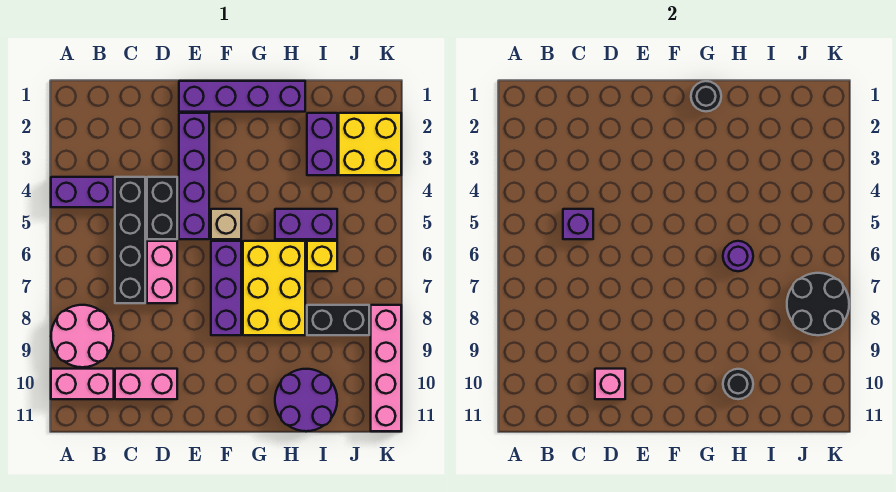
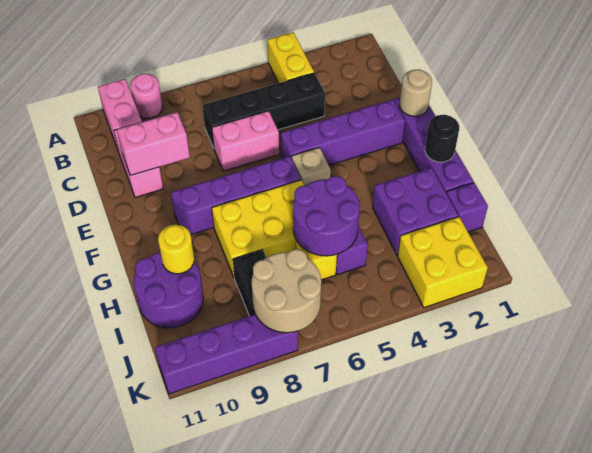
purple brick A4:B4 level 1 -> yellow brick A4:B4 level 1
pink round brick A8:B9 level 1 -> pink round brick A9 level 1
purple brick C5 level 2 -> purple brick I1 level 1
black brick D4:D5 level 1 -> none
pink brick D10 level 2 -> pink brick D9:D10 level 2
none -> tan round brick E1 level 2
purple brick F6:F8 level 1 -> purple brick F6:F9 level 1
purple round brick H6 level 2 -> purple round brick H5:I6 level 2
black round brick H10 level 2 -> yellow round brick H10 level 2
purple brick I2:I3 level 1 -> purple brick H2:I3 level 1
black round brick J7:K8 level 2 -> tan round brick J7:K8 level 2
pink brick K8:K11 level 1 -> purple brick K8:K11 level 1

